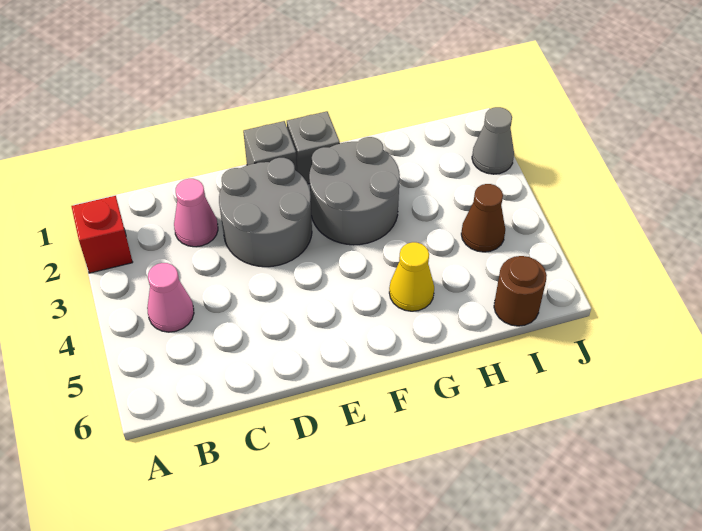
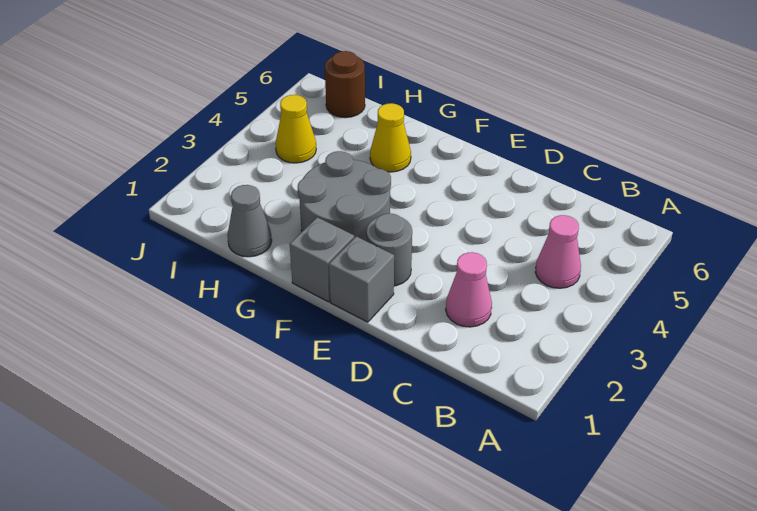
red brick A2 level 1 -> none
grey round brick D2:E3 level 1 -> grey round brick E2 level 1
brown cone I4 level 1 -> yellow cone I4 level 1
grey cone J2 level 1 -> grey cone H1 level 1

